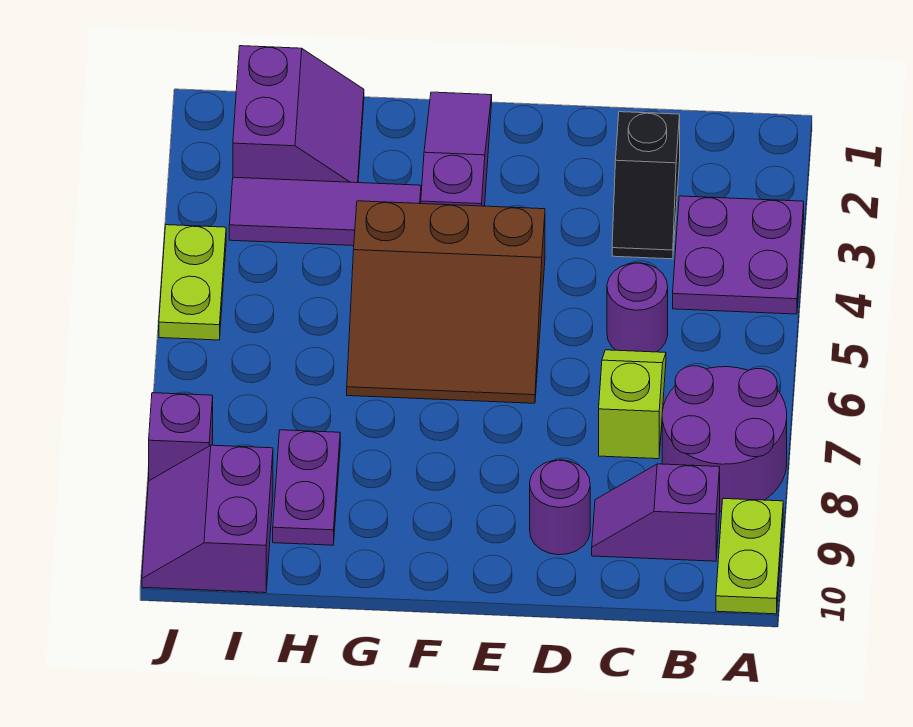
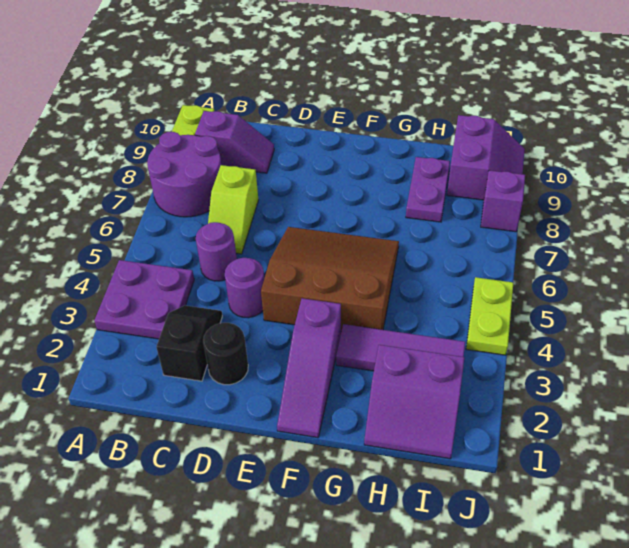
none -> black round brick D2 level 1
purple round brick D9 level 1 -> purple round brick D4 level 1
purple slope H1:I2 level 1 top I -> purple slope H1:I2 level 1 top 2

